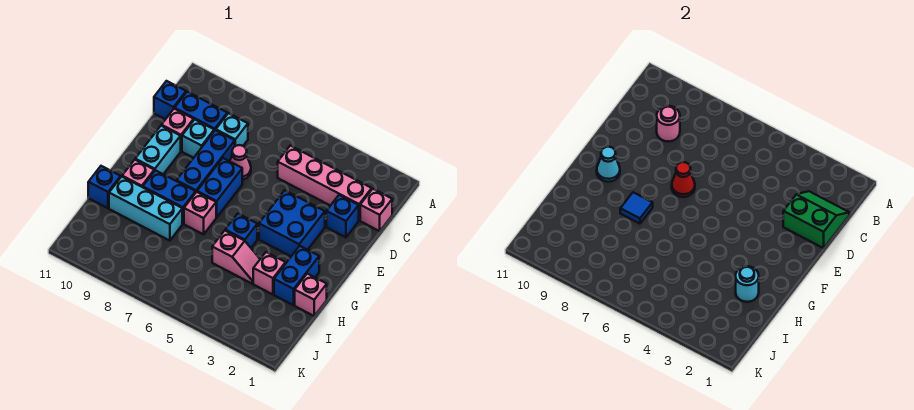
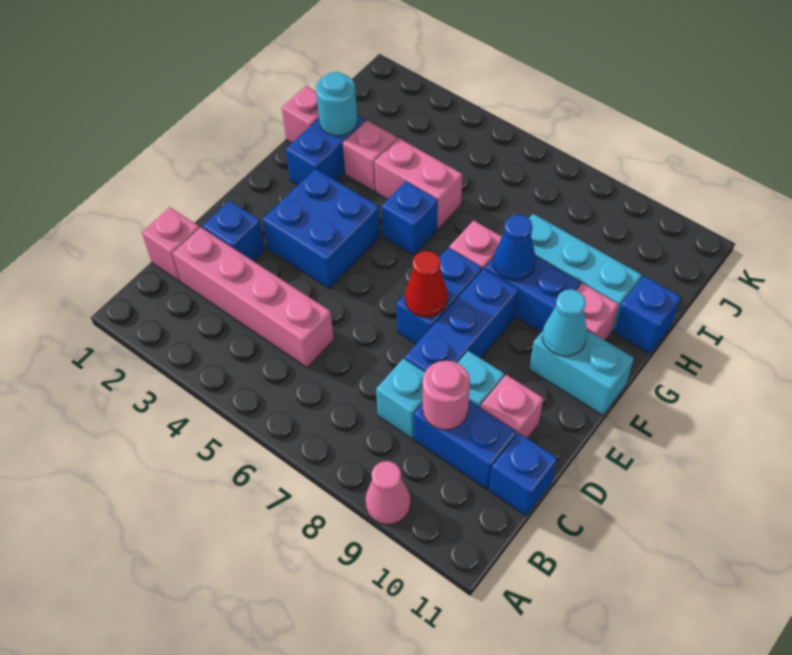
green slope C1:D2 level 2 top D -> none
pink cone D7 level 1 -> pink cone A9 level 1
cyan brick E10:F10 level 1 -> cyan brick F10:F11 level 1
blue tile G8 level 2 -> blue cone G8 level 2
pink slope H4:H5 level 1 top 5 -> pink brick H4:H5 level 1

